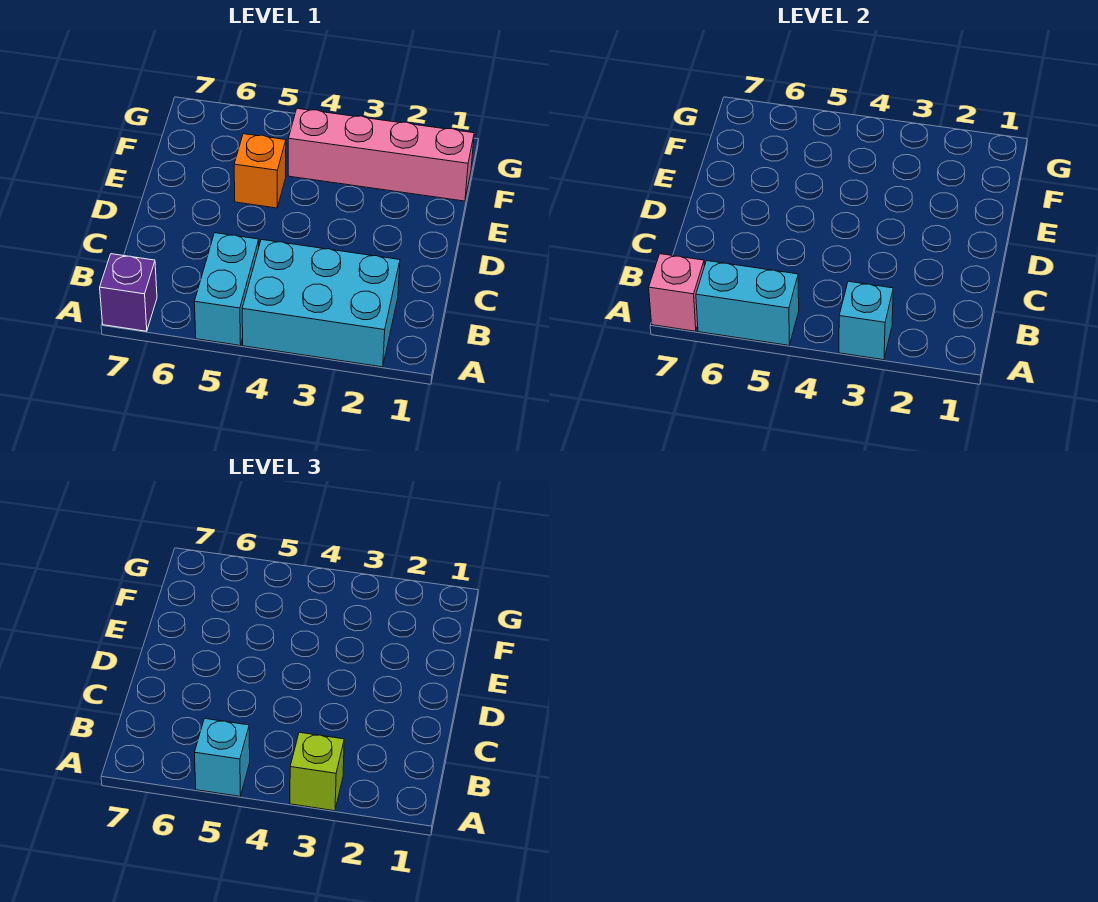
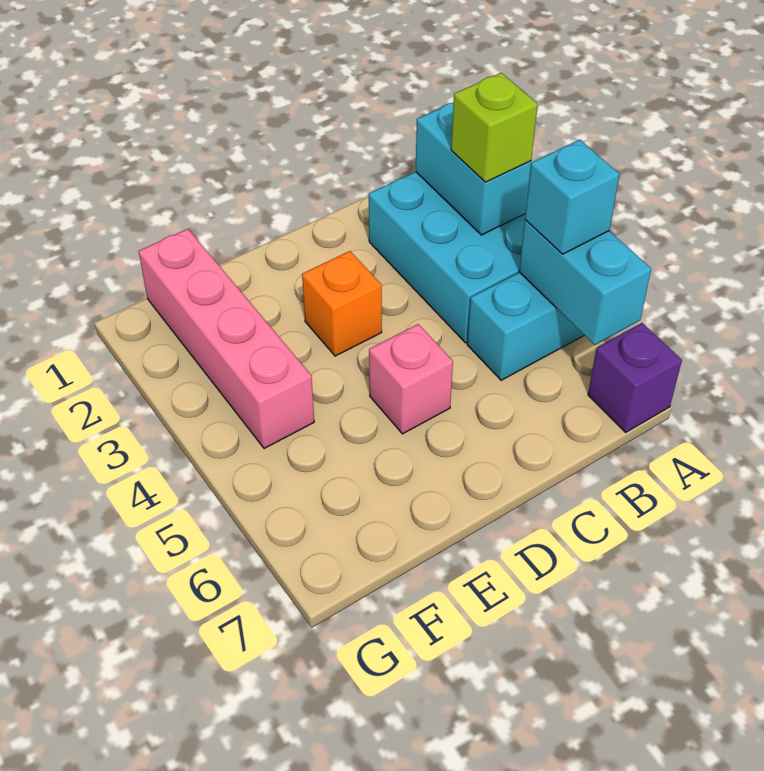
cyan brick A3 level 2 -> cyan brick A2:A3 level 2
pink brick A7 level 2 -> pink brick D5 level 1
orange brick E5 level 1 -> orange brick D3 level 1

